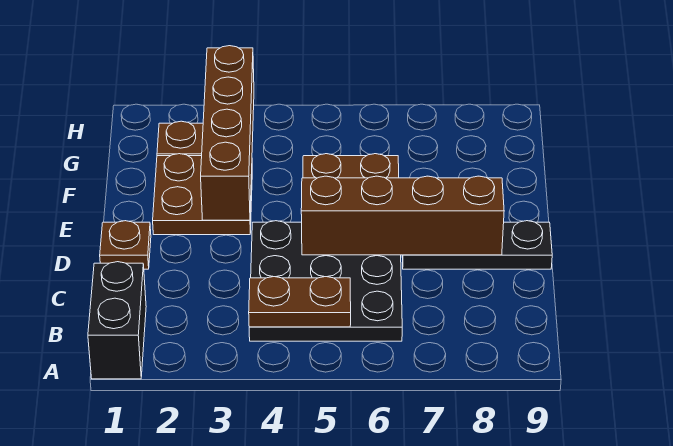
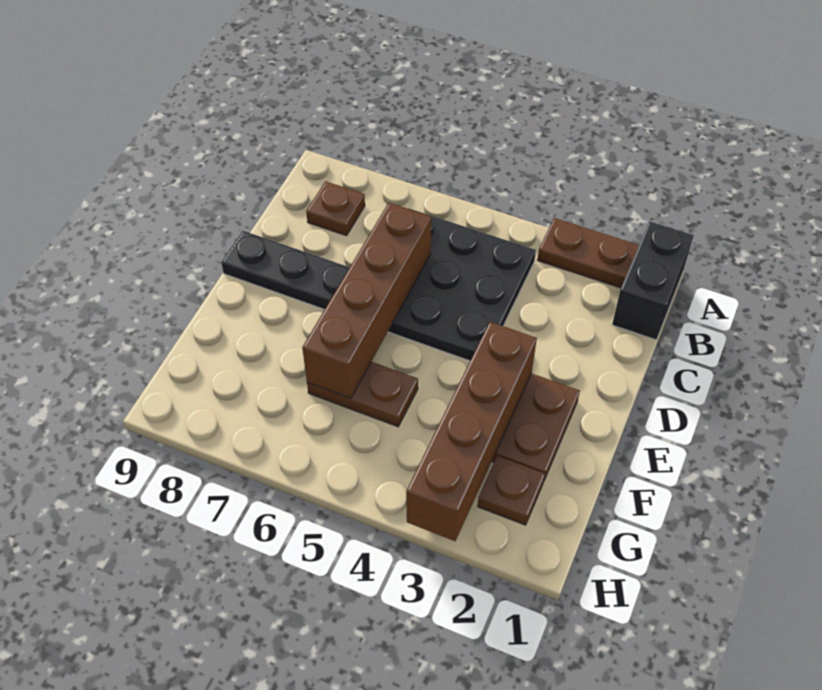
brown plate B4:B5 level 2 -> brown plate A2:A3 level 1
brown plate D1 level 1 -> brown plate B8 level 1
brown brick D5:D8 level 2 -> brown brick C6:F6 level 2

